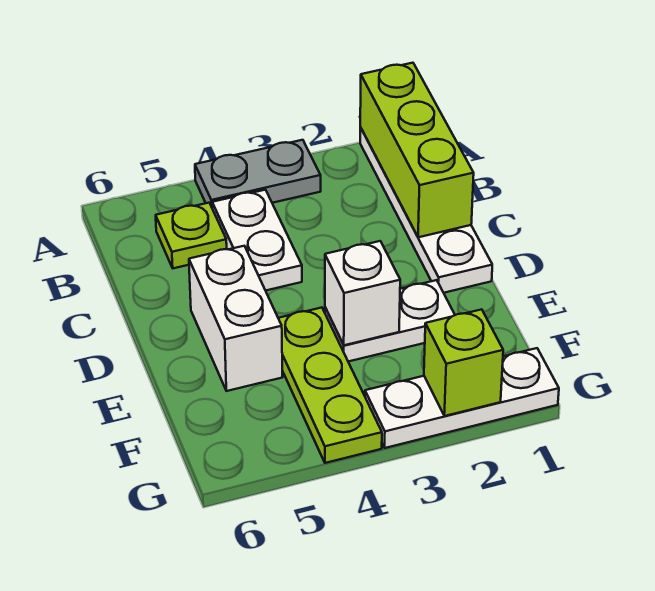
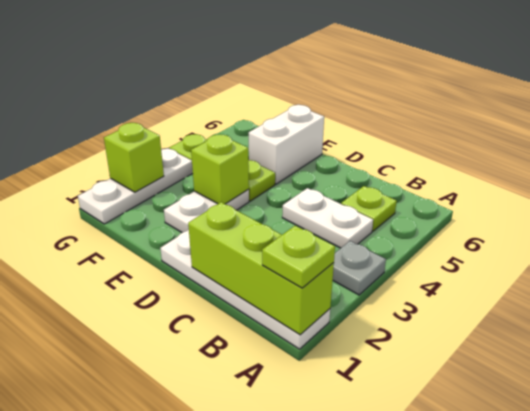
none -> lime plate A1 level 3
grey plate A3:A4 level 1 -> grey plate A3 level 1
white brick D5:E5 level 1 -> white brick E5:E6 level 1
white brick E3 level 2 -> lime brick E3 level 2

